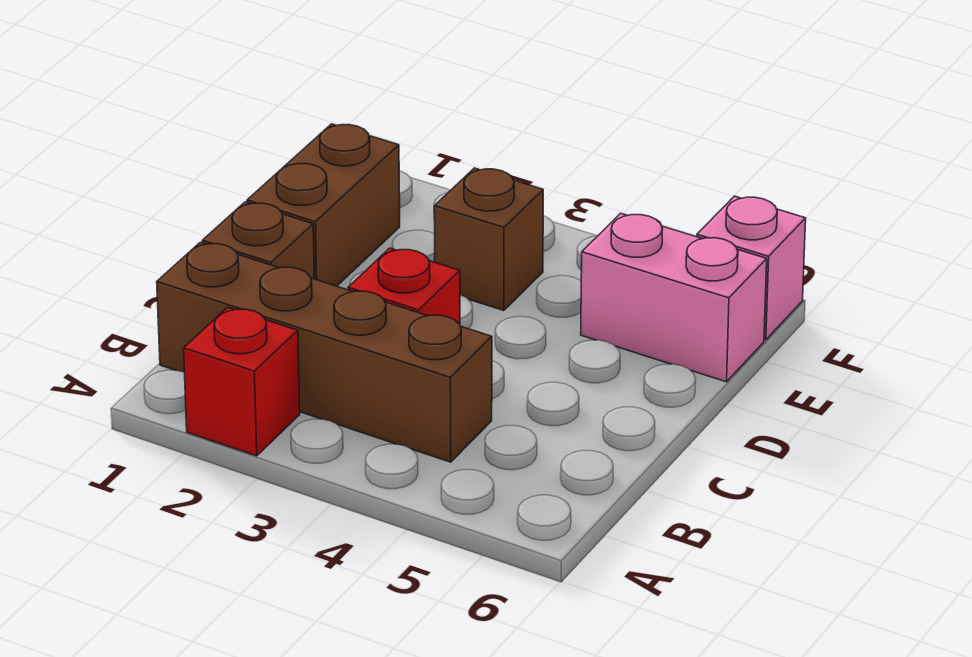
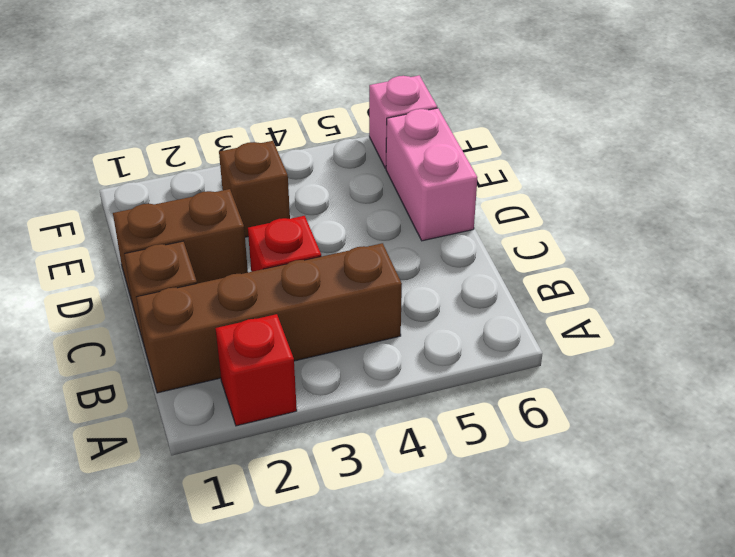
brown brick D1:E1 level 1 -> brown brick D1:D2 level 1
pink brick E5:E6 level 1 -> pink brick D6:E6 level 1

